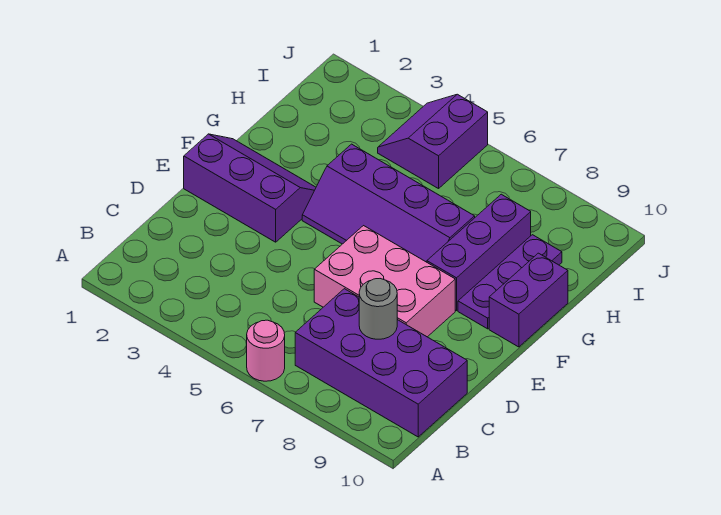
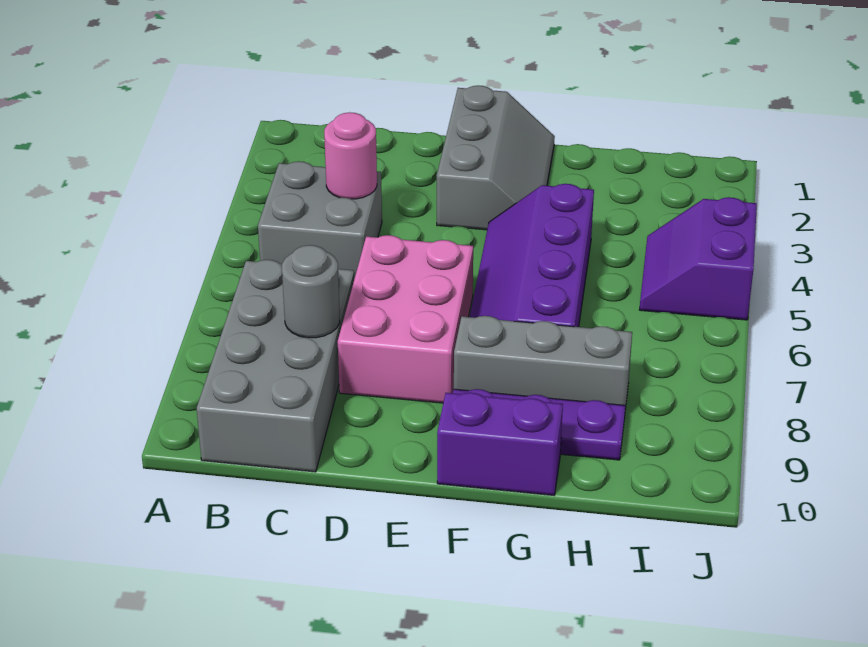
pink round brick A6 level 1 -> pink round brick C4 level 2
none -> grey brick B4:C5 level 1
purple brick B7:C10 level 1 -> grey brick B7:C10 level 1
purple slope E1:F3 level 1 top E -> grey slope E1:F3 level 1 top E
purple brick F8:H8 level 1 -> grey brick F8:H8 level 1
purple slope I4:J5 level 1 top 5 -> purple slope I4:J5 level 1 top J

